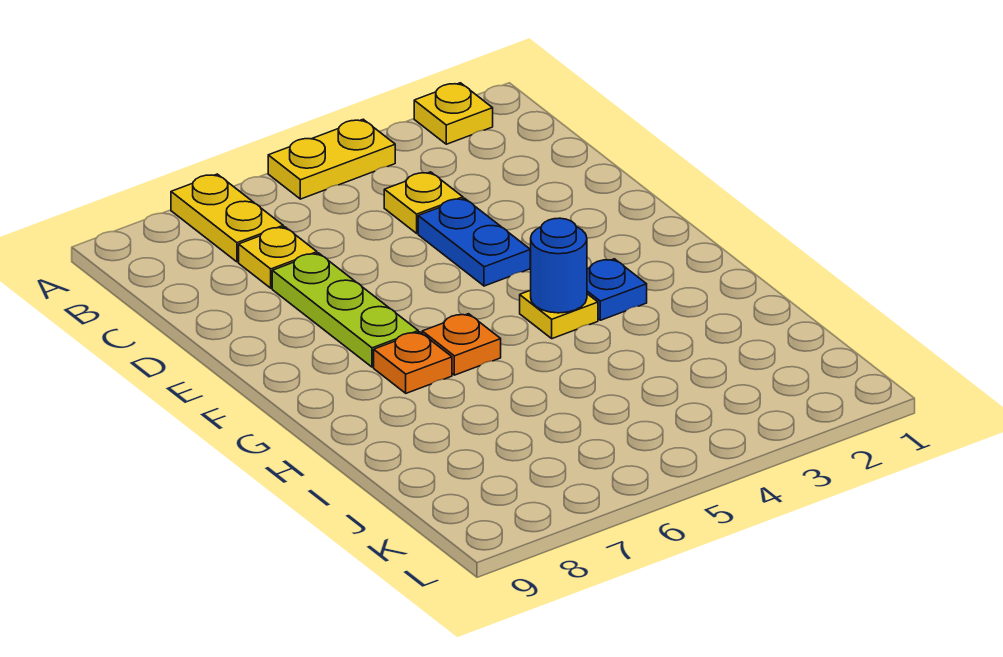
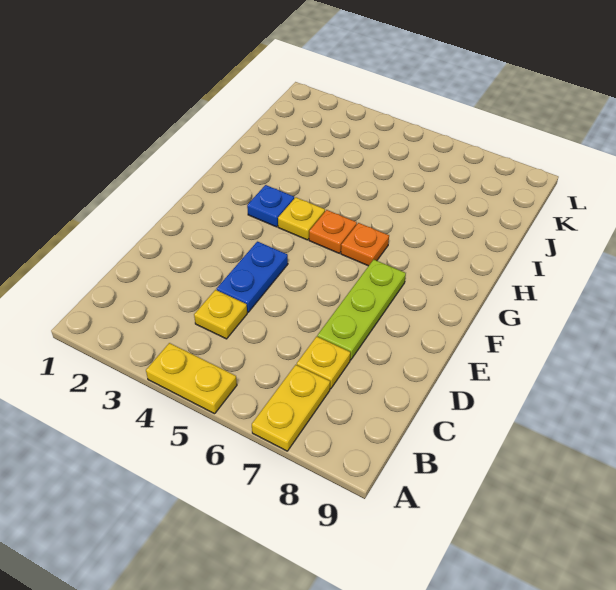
yellow plate A2 level 1 -> none
blue round brick G4 level 2 -> none
orange plate G7 level 1 -> orange plate G5 level 1

